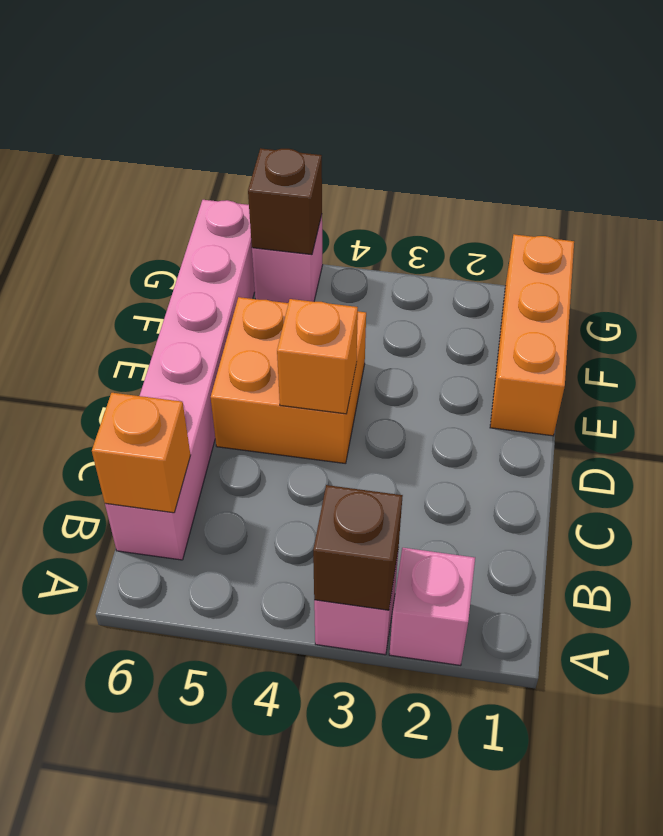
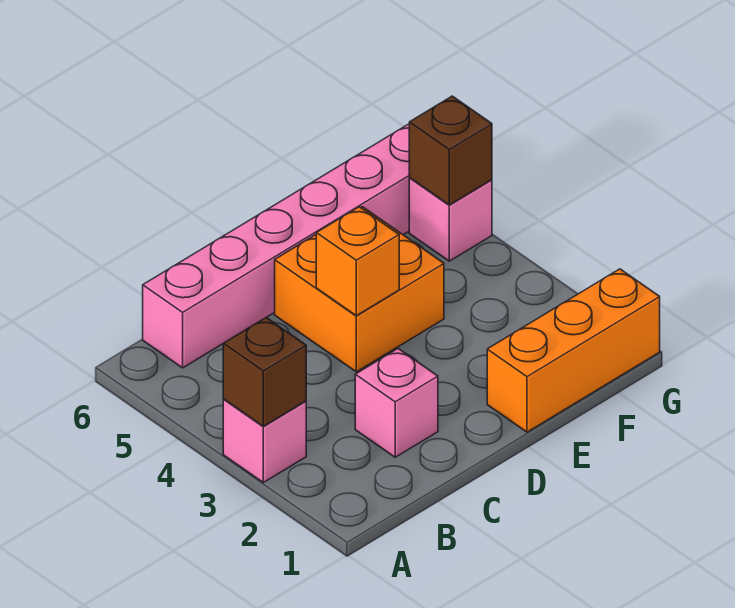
pink brick A2 level 1 -> pink brick C2 level 1
orange brick B6 level 2 -> none

